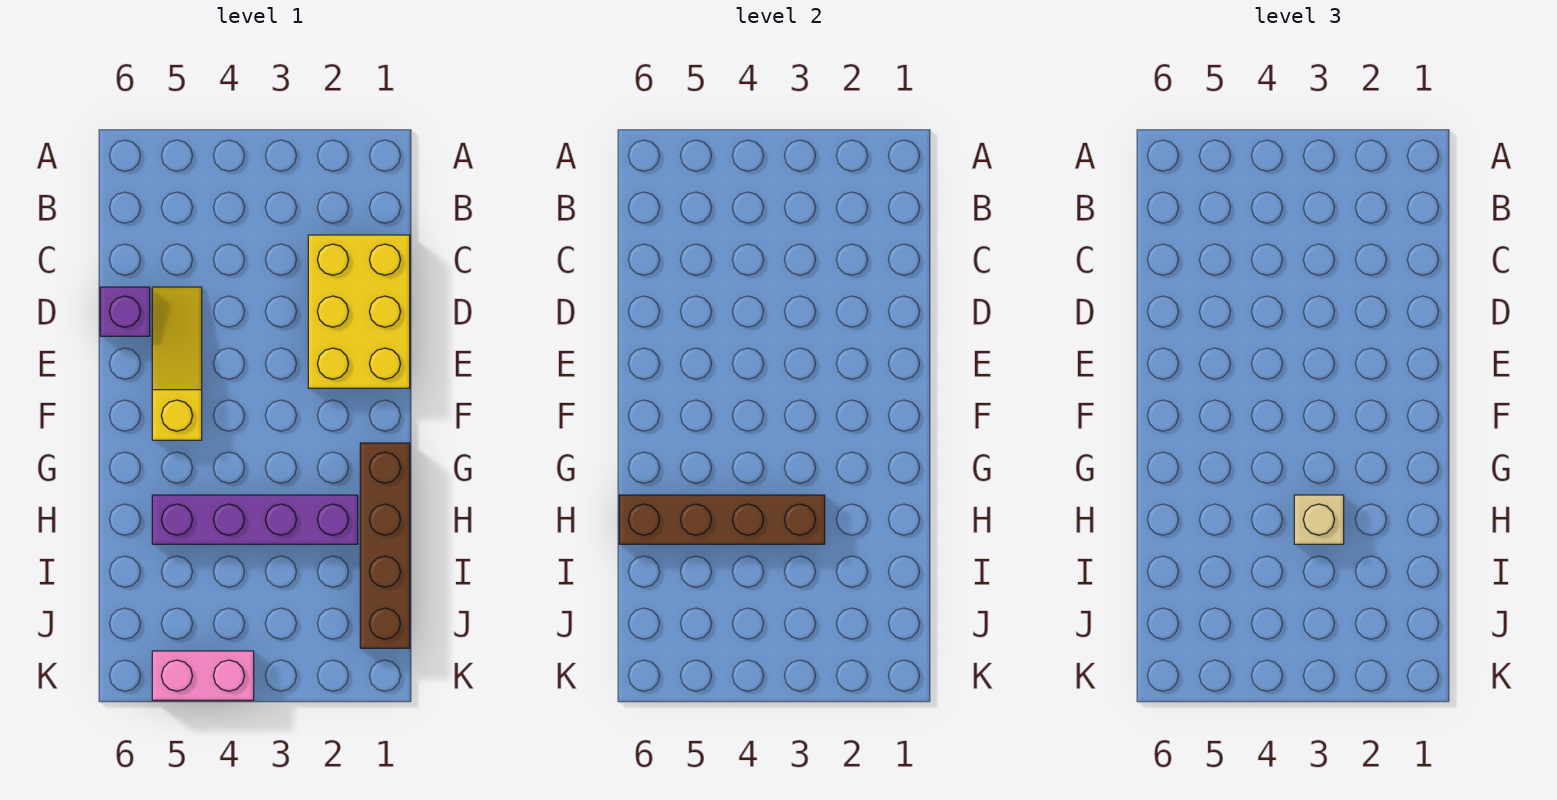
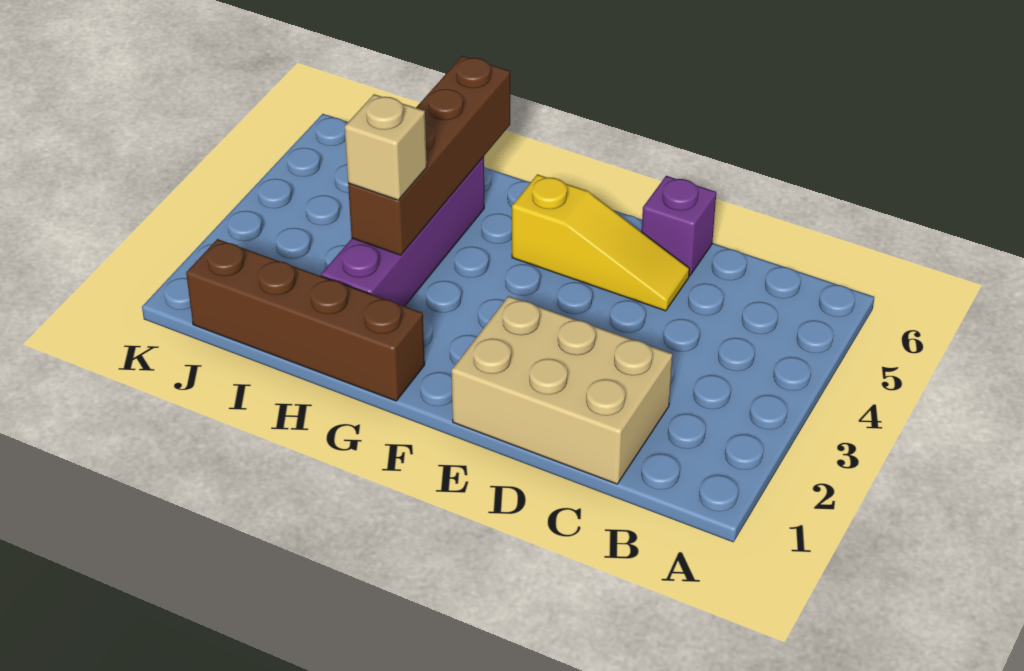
yellow brick C1:E2 level 1 -> tan brick C1:E2 level 1
pink brick K4:K5 level 1 -> none

